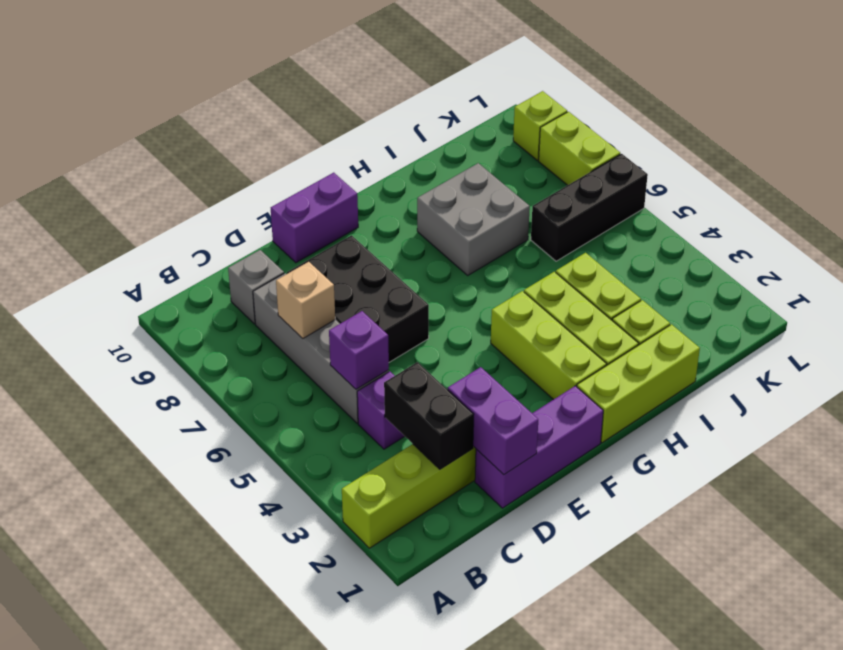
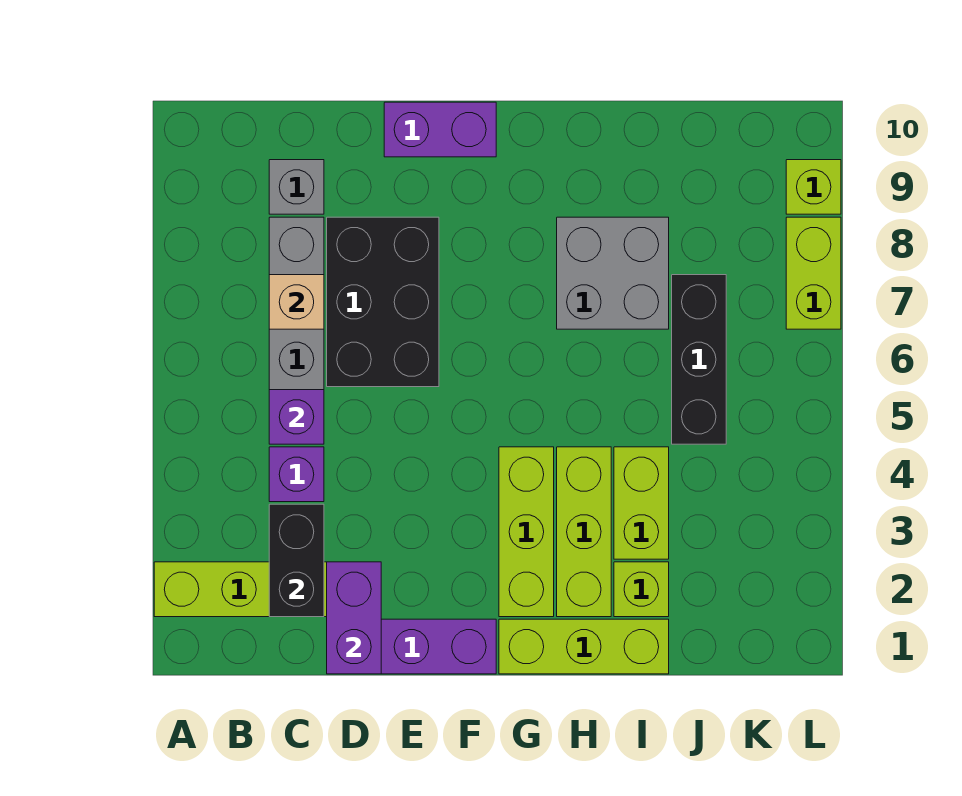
black brick J6:L6 level 1 -> black brick J5:J7 level 1

